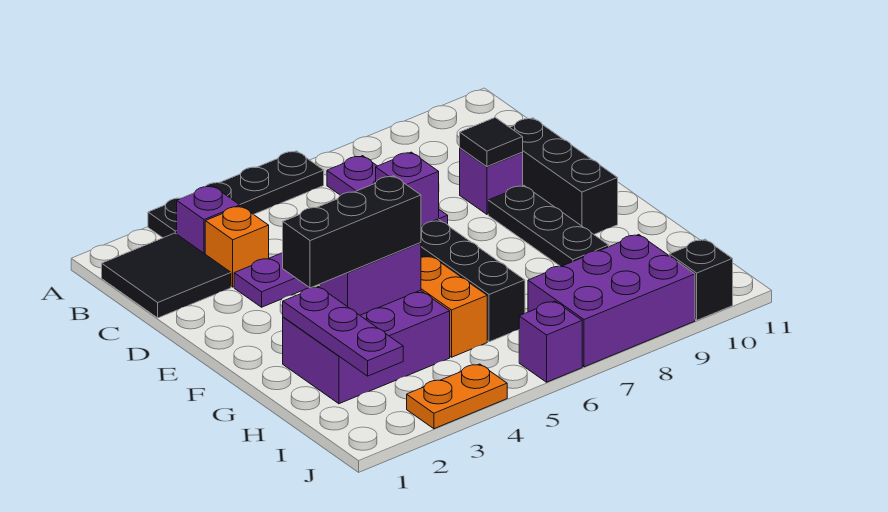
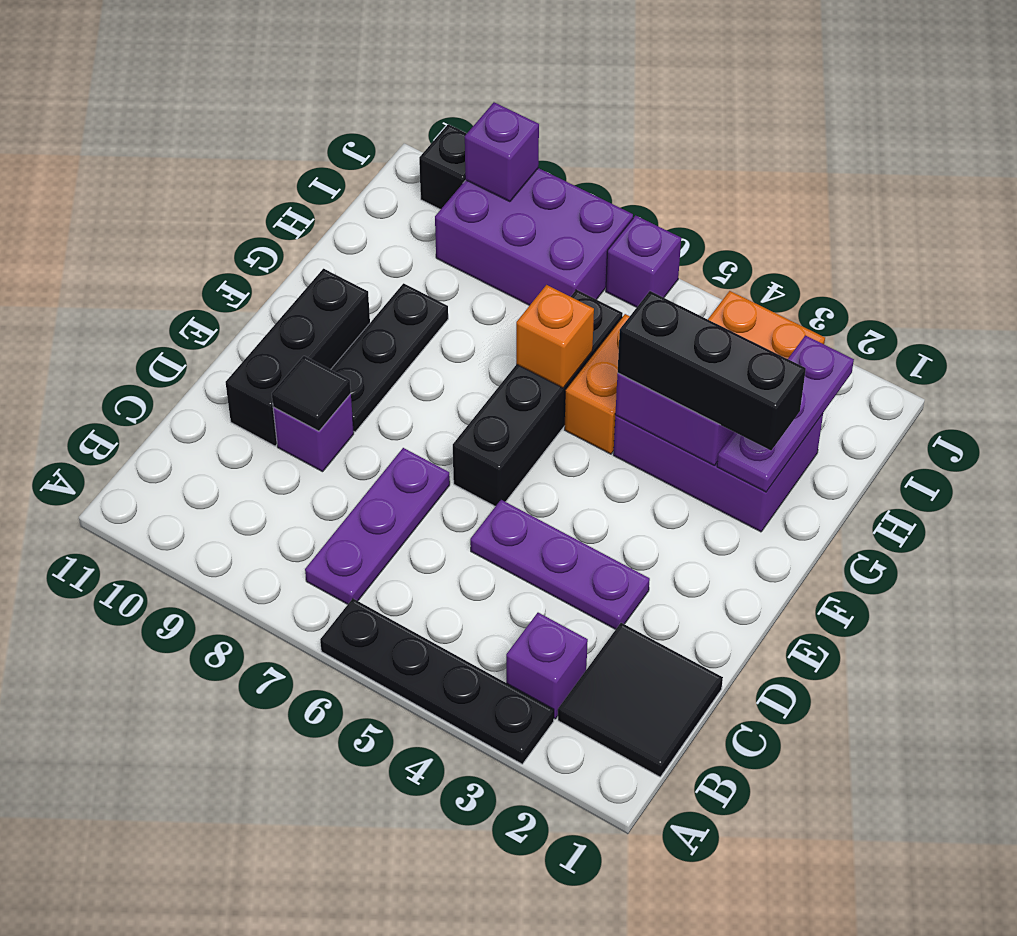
orange brick C3 level 1 -> orange brick G6 level 2
purple brick E6 level 2 -> purple brick J9 level 2

